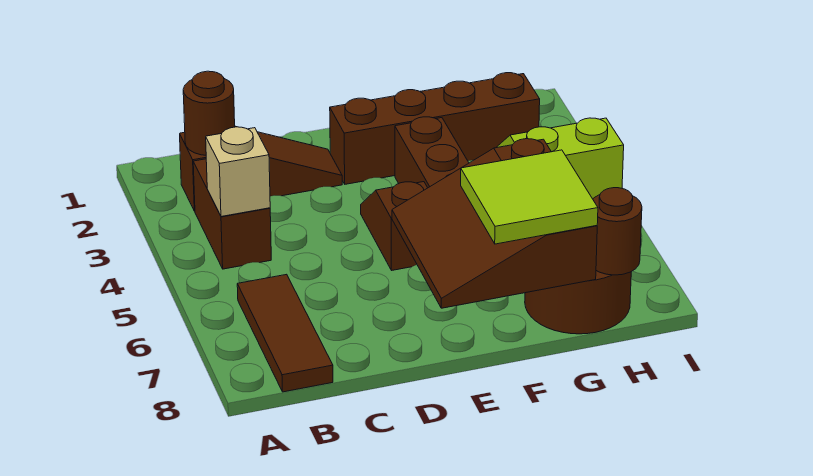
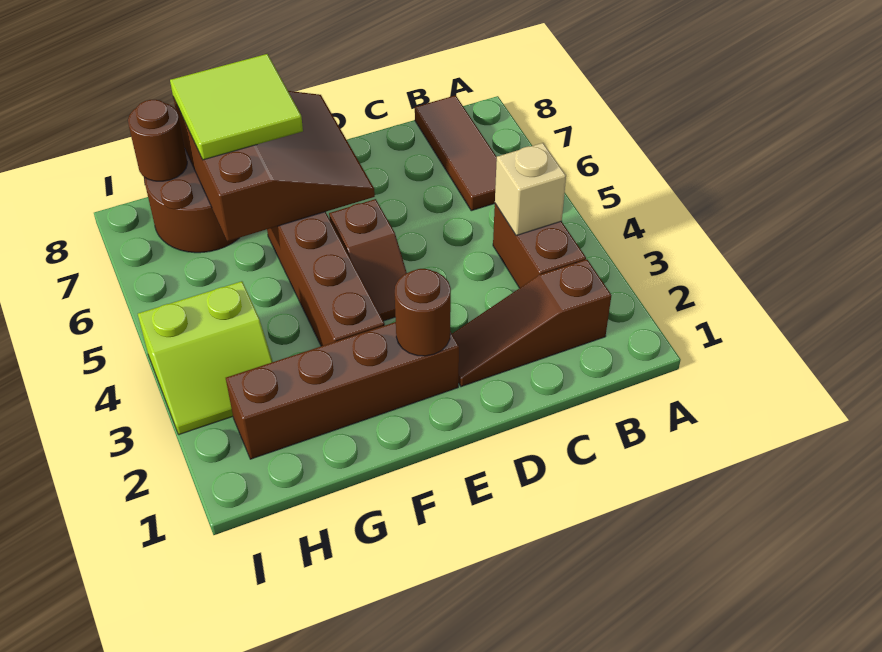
brown round brick B2 level 2 -> brown round brick E2 level 2

